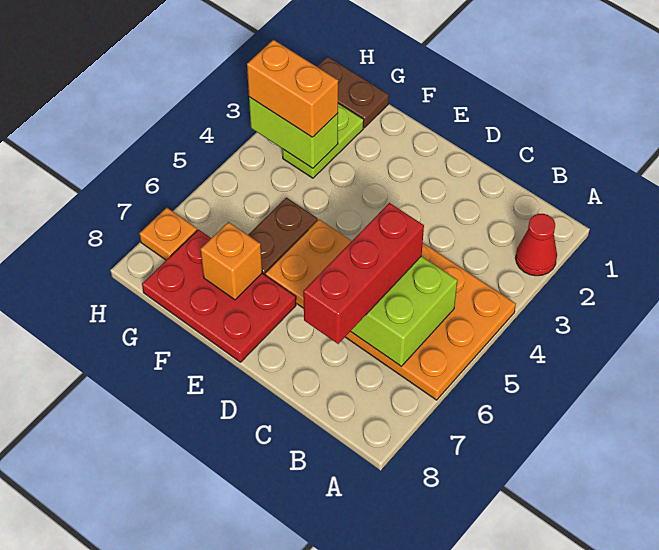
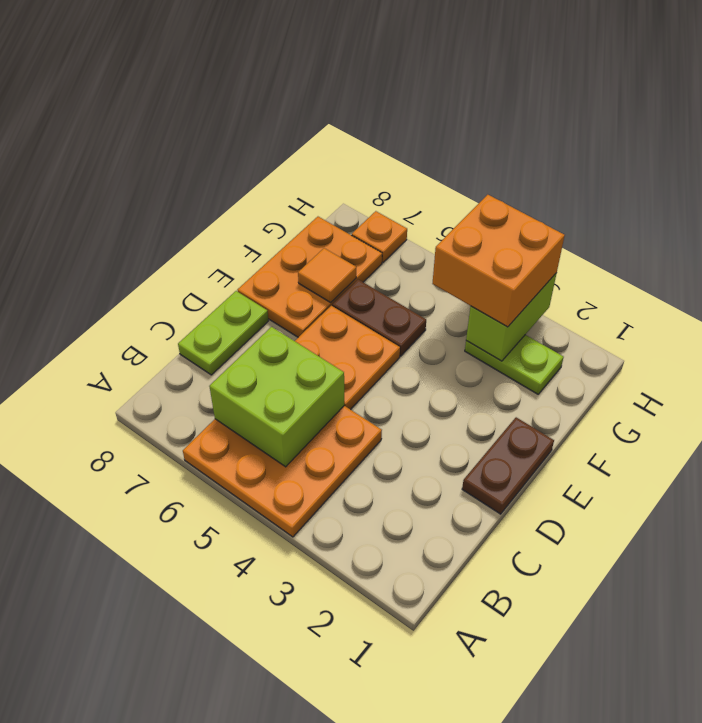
red cone A2 level 1 -> none
red brick C5:C7 level 3 -> none
none -> lime plate C8:D8 level 1
red plate E7:G8 level 1 -> orange plate E7:G8 level 1
orange brick F7 level 2 -> orange tile F7 level 2
brown plate G1:H1 level 1 -> brown plate D1:E1 level 1
orange brick G3:H3 level 3 -> orange brick G3:H4 level 3

